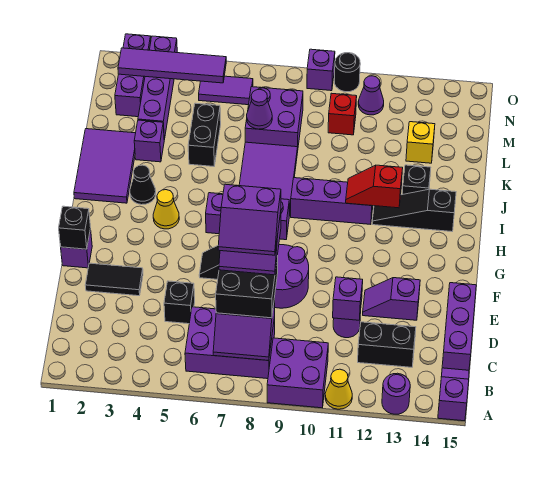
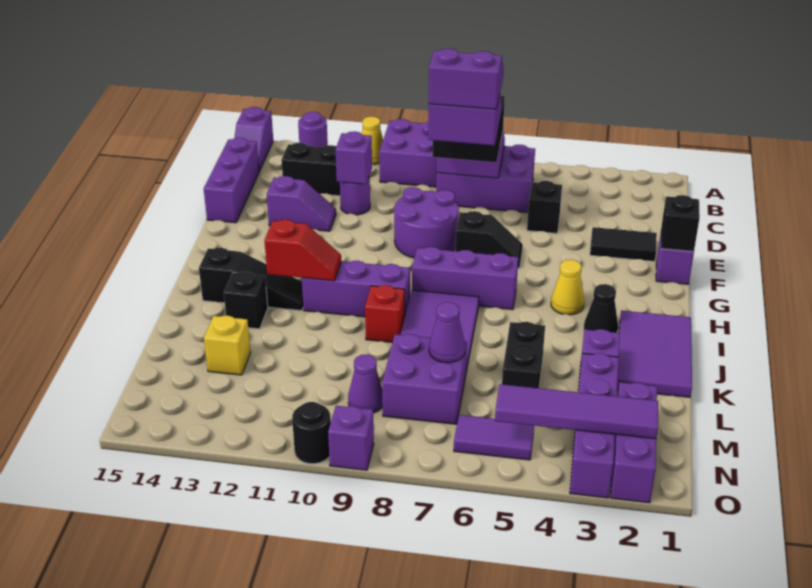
red brick M10 level 1 -> red brick J9 level 1
purple cone N11 level 1 -> purple cone M9 level 1

